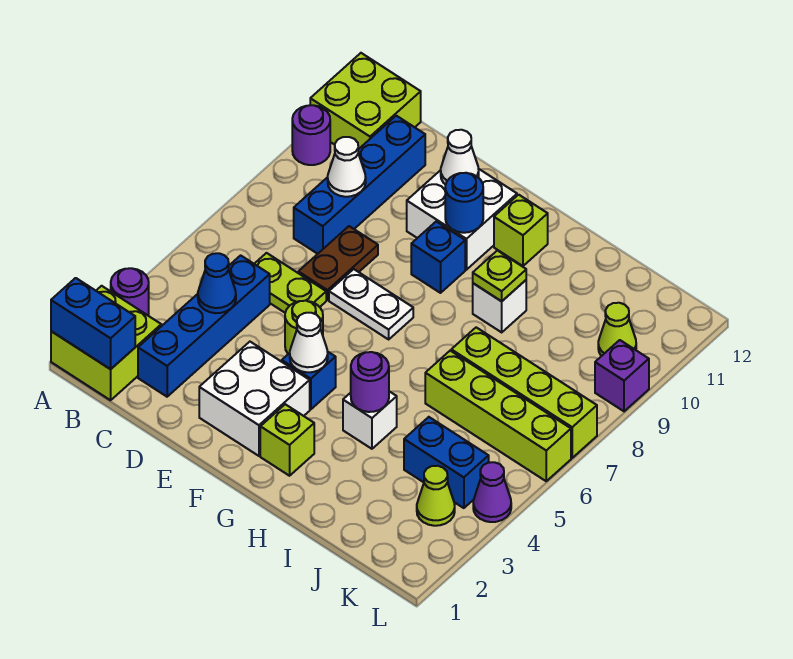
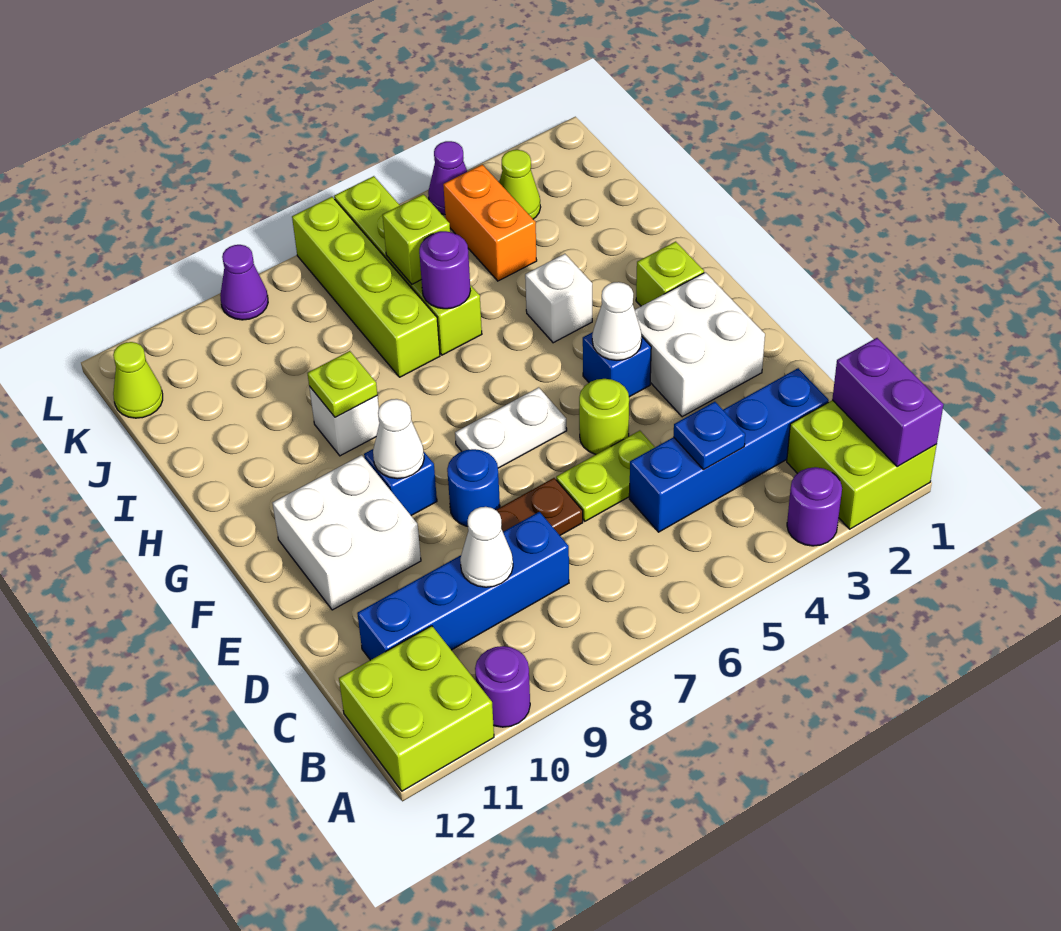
blue brick A1:B1 level 2 -> purple brick A1:B1 level 2
blue cone C4 level 2 -> blue plate C4 level 2
lime plate C6:D6 level 1 -> lime plate D5:D6 level 1
white plate E7:F7 level 1 -> white plate F6:F7 level 1
white cone E11 level 2 -> white cone F9 level 2
blue round brick F10 level 2 -> blue round brick E8 level 1
lime brick G11 level 1 -> lime brick J6 level 2
purple round brick H4 level 2 -> purple round brick I6 level 2
blue brick J4:K4 level 1 -> orange brick J4:K4 level 1
lime cone K10 level 1 -> lime cone K12 level 1
purple brick L9 level 1 -> purple cone L9 level 1

